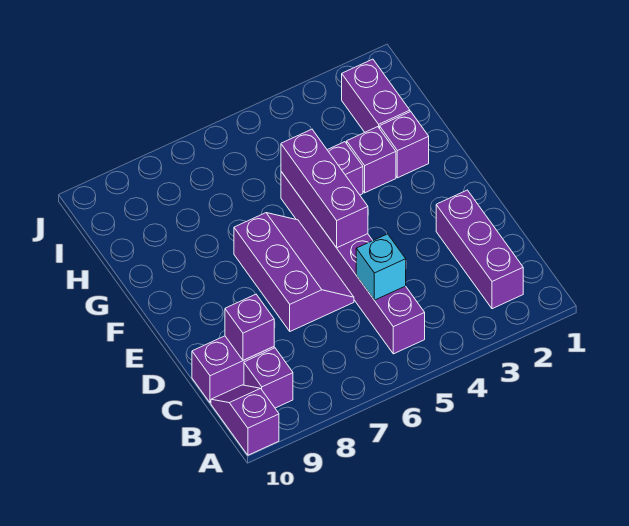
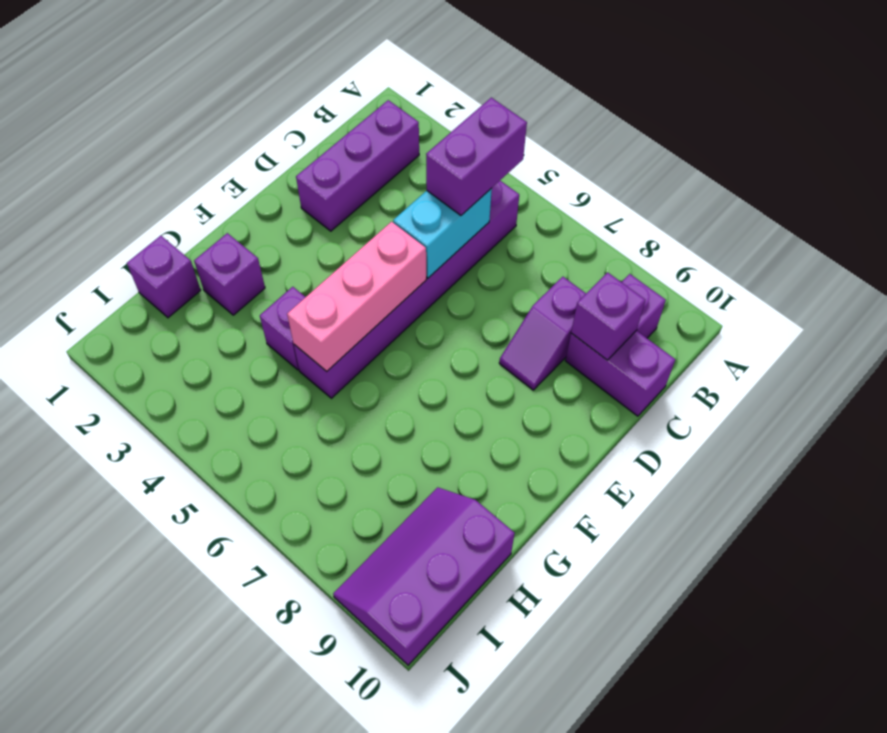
purple slope A10:B10 level 1 top A -> purple slope C8:D8 level 1 top C
cyan brick C5 level 2 -> cyan brick C5:D5 level 2
purple slope D6:F7 level 1 top 7 -> purple slope H9:J10 level 1 top 10
purple brick E5:G5 level 2 -> pink brick E5:G5 level 2
purple brick G3 level 1 -> purple brick H1 level 1
purple brick H2:I2 level 1 -> purple brick B5:C5 level 3

